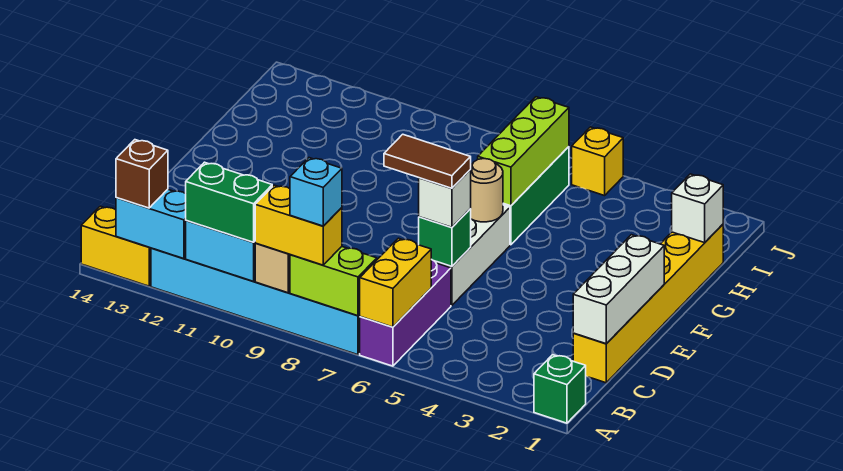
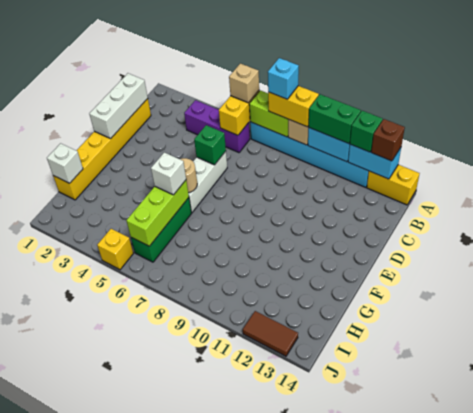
green brick A1 level 1 -> green brick A12 level 3
purple brick A6:C6 level 1 -> purple brick B4:B6 level 1
none -> tan brick A6 level 3
white brick D6 level 3 -> white brick G6 level 3
brown tile D6:D7 level 4 -> brown tile J12:J13 level 1

